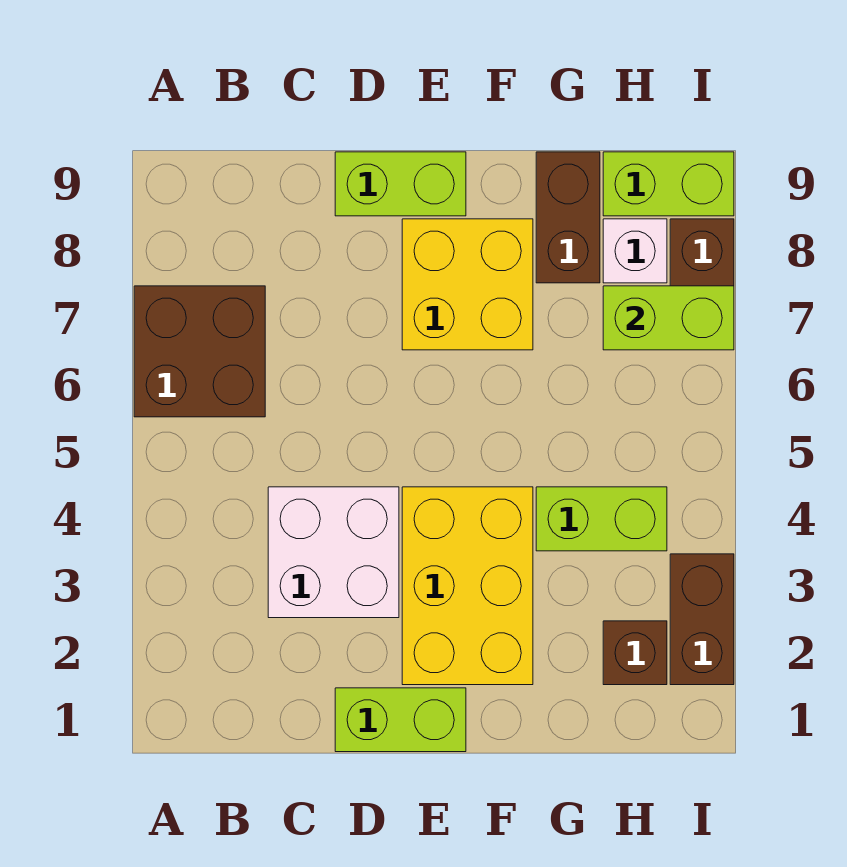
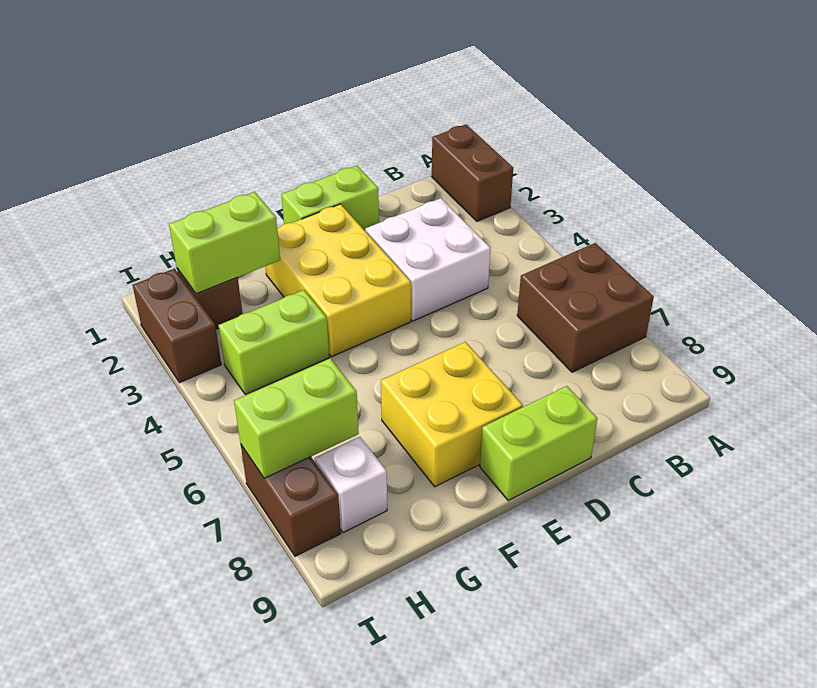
brown brick G8:G9 level 1 -> brown brick A1:A2 level 1
lime brick H9:I9 level 1 -> lime brick G2:H2 level 2

